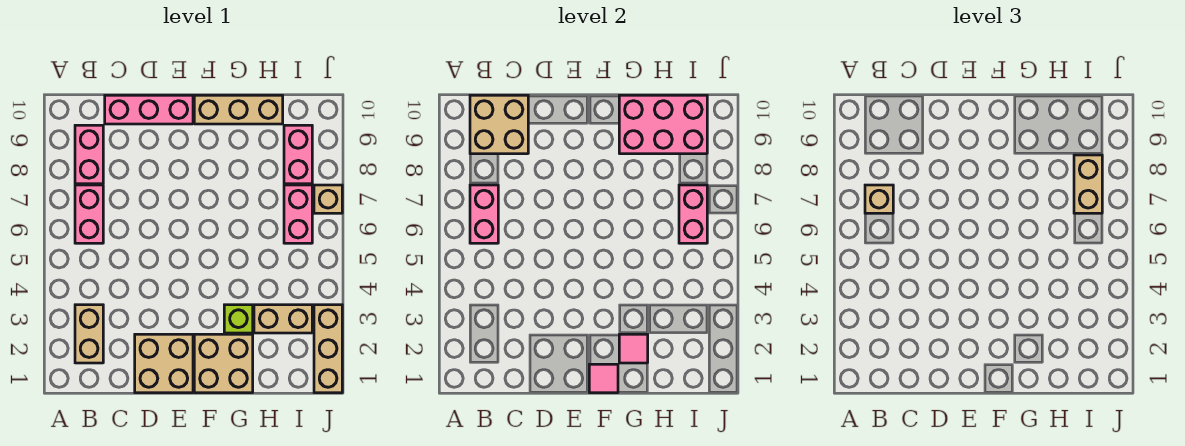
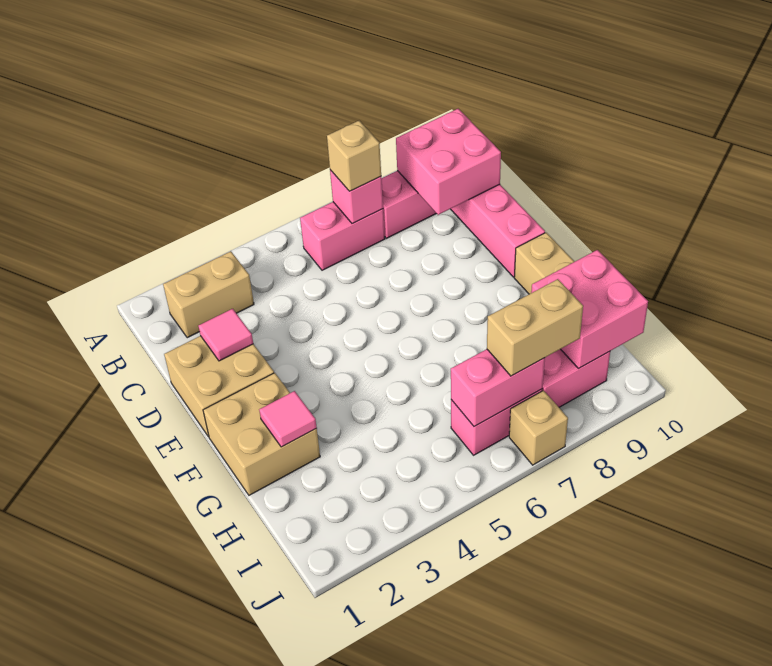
pink brick B6:B7 level 2 -> pink brick B7 level 2
tan brick B9:C10 level 2 -> pink brick B9:C10 level 2
pink tile F1 level 2 -> pink tile D2 level 2
lime brick G3 level 1 -> none
pink brick G9:I10 level 2 -> pink brick H9:I10 level 2
tan brick H3:I3 level 1 -> none
tan brick J1:J3 level 1 -> none

